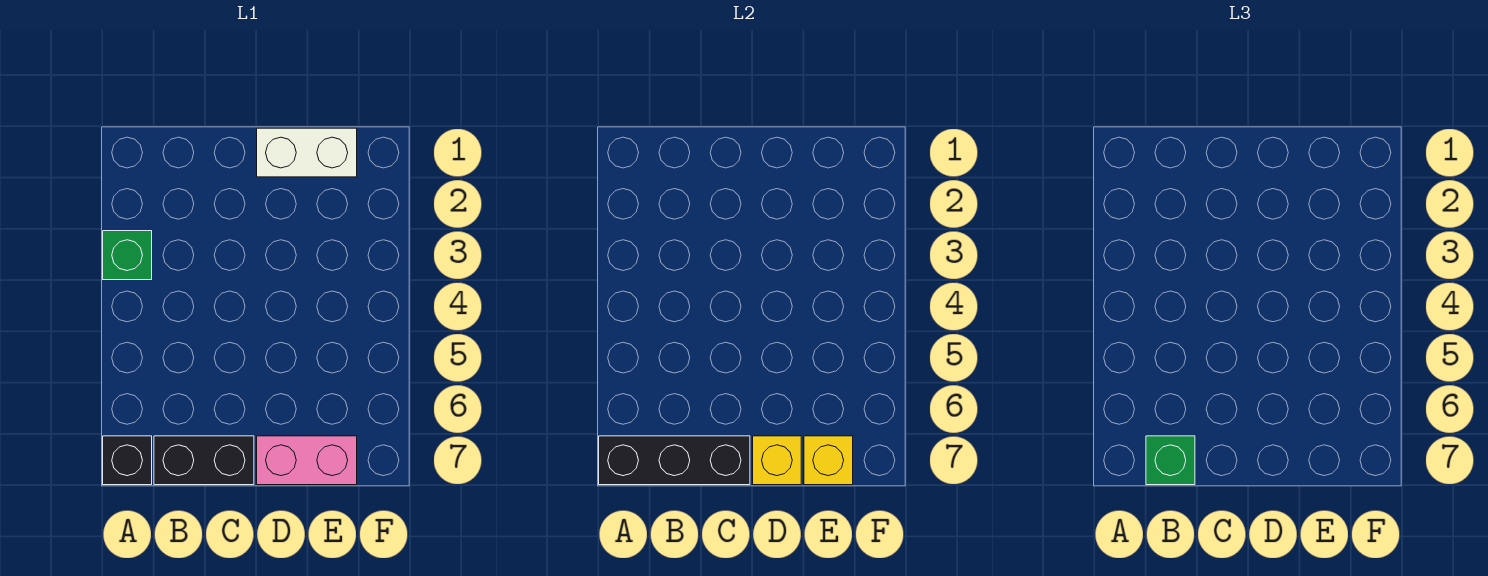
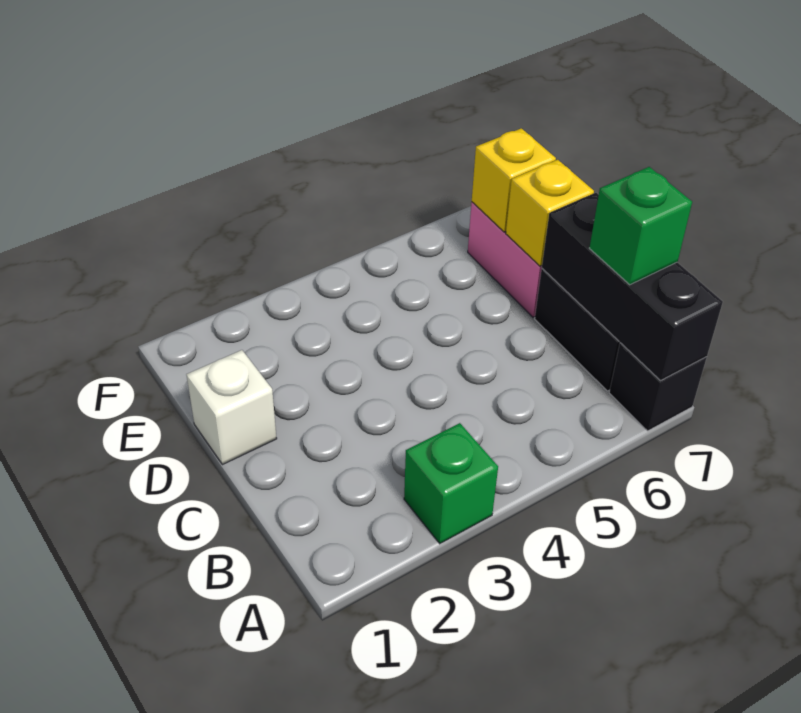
white brick D1:E1 level 1 -> white brick D1 level 1

